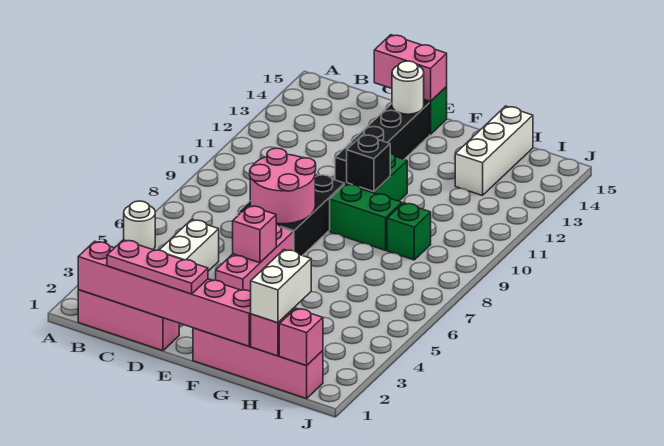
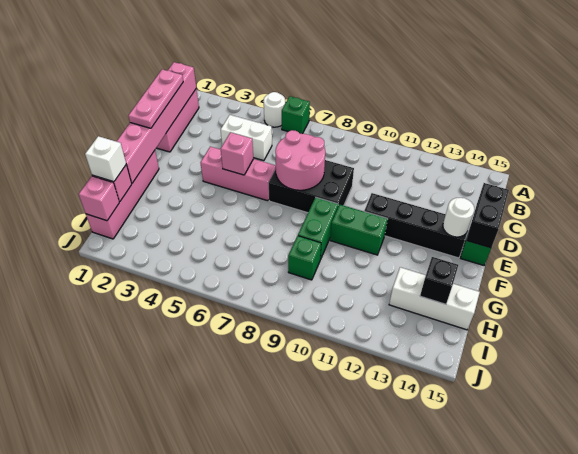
none -> green brick A6 level 1
pink brick D15:E15 level 2 -> black brick D15:E15 level 2
black brick F10 level 2 -> black brick H14 level 2
white brick H1:H2 level 3 -> white brick H1 level 3

